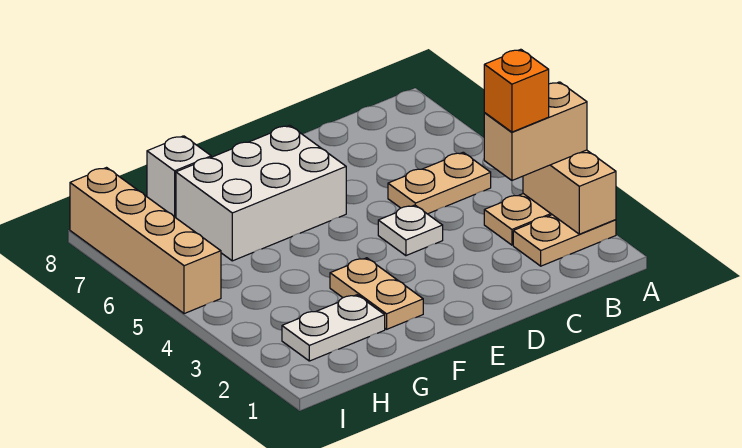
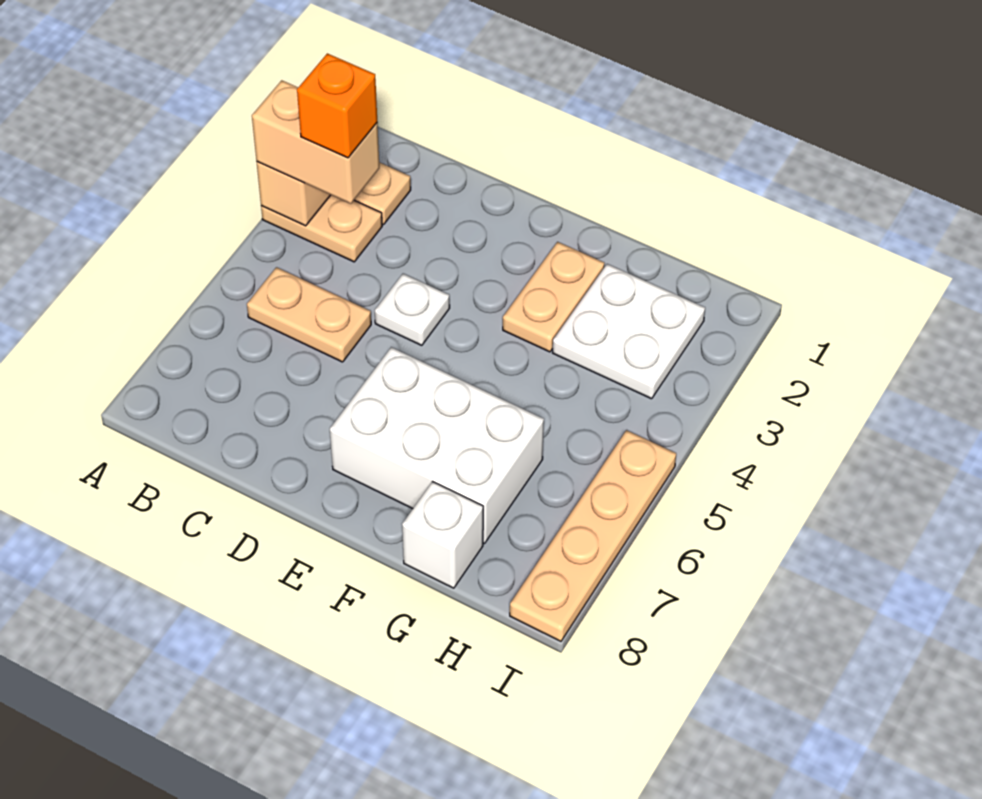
white plate G2:H2 level 1 -> white plate G2:H3 level 1
tan brick I5:I8 level 1 -> tan plate I5:I8 level 1

